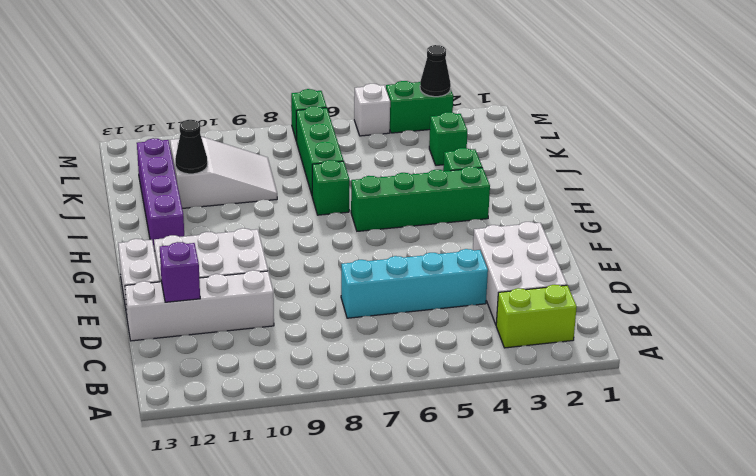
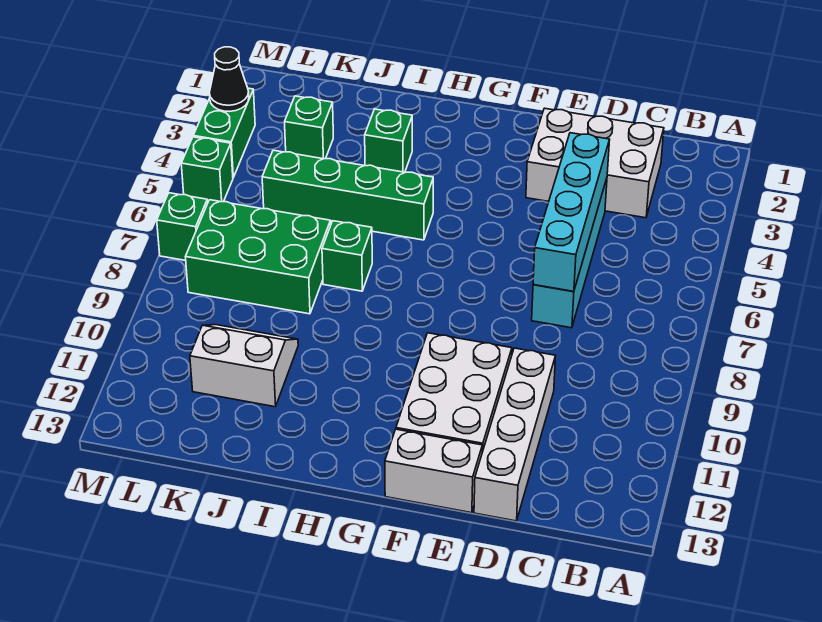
lime brick B2:B3 level 1 -> none
none -> cyan brick D4:D7 level 2
purple brick D12 level 2 -> none
green brick H3:H6 level 1 -> green brick H5:K5 level 1
purple brick H12:K12 level 1 -> none
green brick J7:L7 level 1 -> green brick J7:L8 level 1
white slope J9:K11 level 1 top 11 -> white slope J10:K11 level 1 top 11
black cone J11 level 2 -> none
white brick M5 level 1 -> green brick M5 level 1

